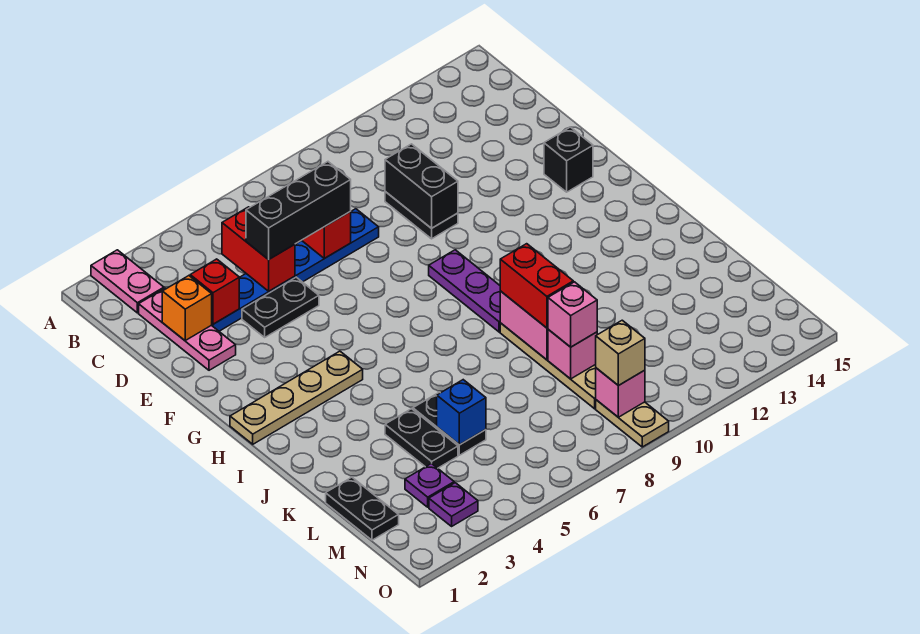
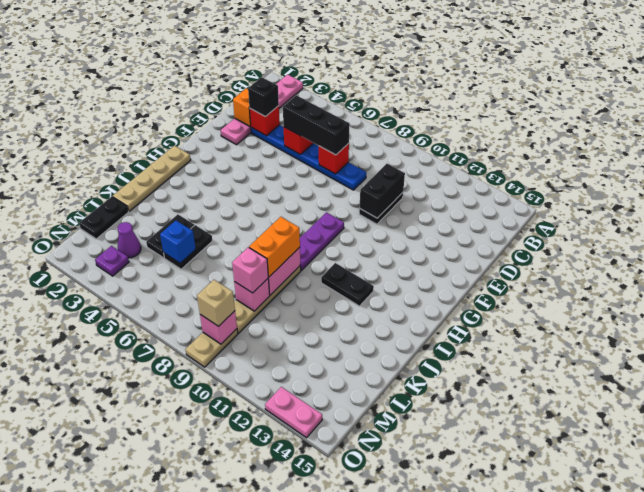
black plate E4:E5 level 1 -> black plate I11:I12 level 1
black brick F14 level 1 -> black brick D3 level 3
tan plate H1:H4 level 1 -> tan plate H1:K1 level 1
red brick J9:K9 level 3 -> orange brick J9:K9 level 3
purple plate M3 level 1 -> purple cone M3 level 1
none -> pink plate O13:O14 level 1

